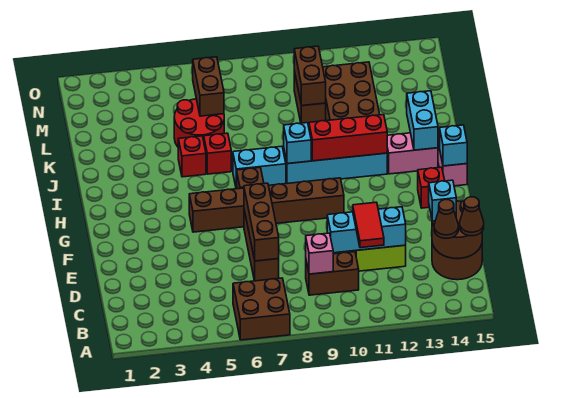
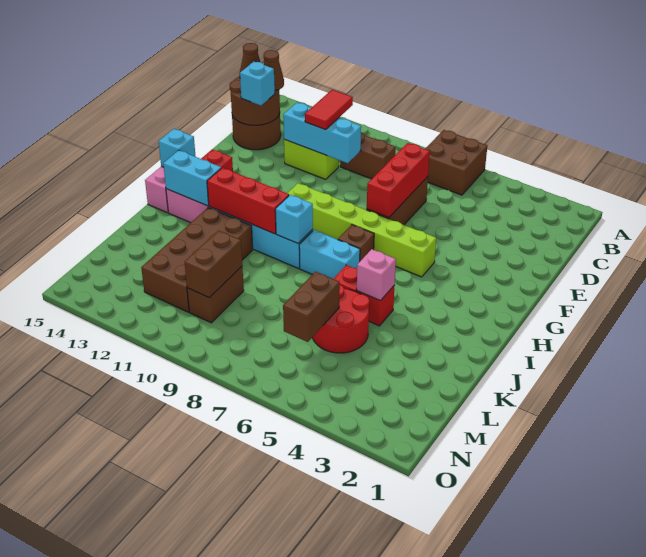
pink brick C9 level 2 -> pink brick J5 level 2
brown brick D7:F7 level 2 -> red brick D7:F7 level 2
brown brick G5:G10 level 1 -> lime brick G5:G10 level 1
cyan brick I14:J14 level 2 -> cyan brick I13:I14 level 2

